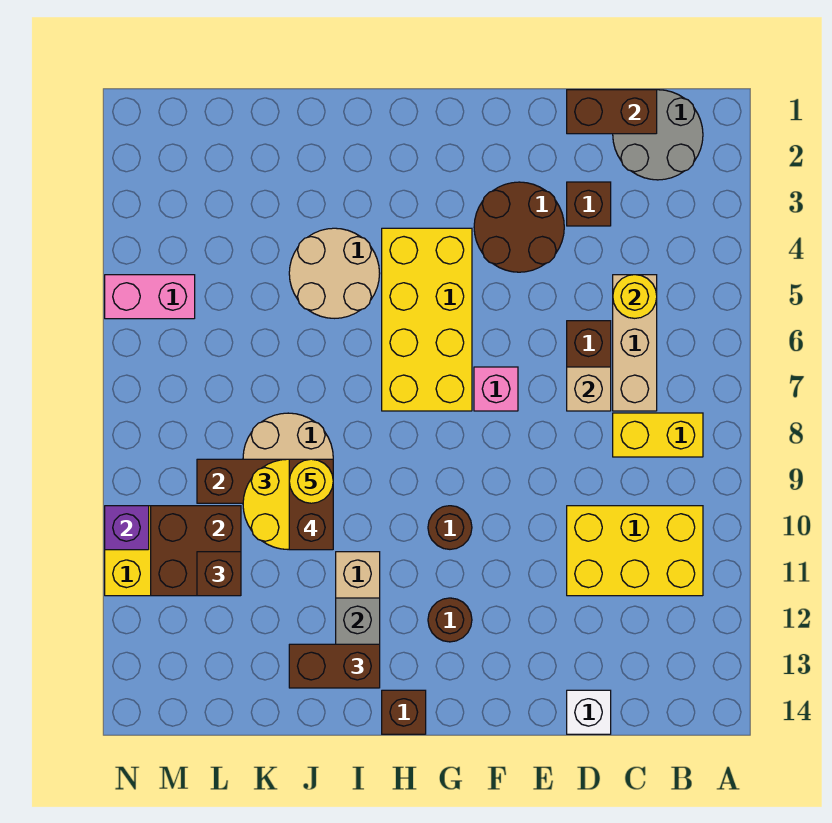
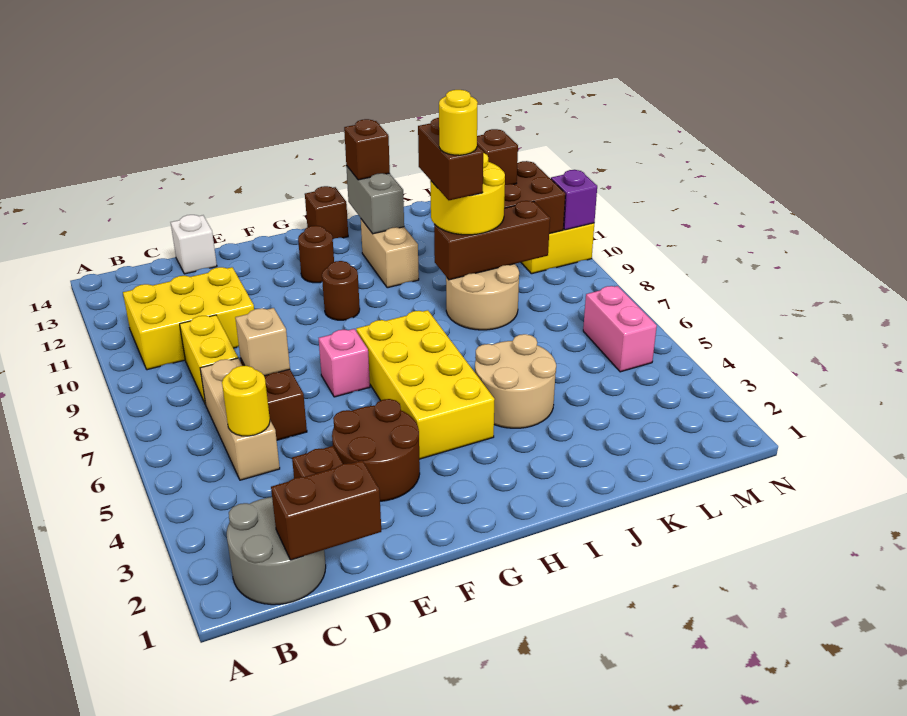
yellow brick B8:C8 level 1 -> yellow brick C8:C9 level 1
brown brick I13:J13 level 3 -> brown brick I13 level 3
pink brick M5:N5 level 1 -> pink brick M5:M6 level 1

